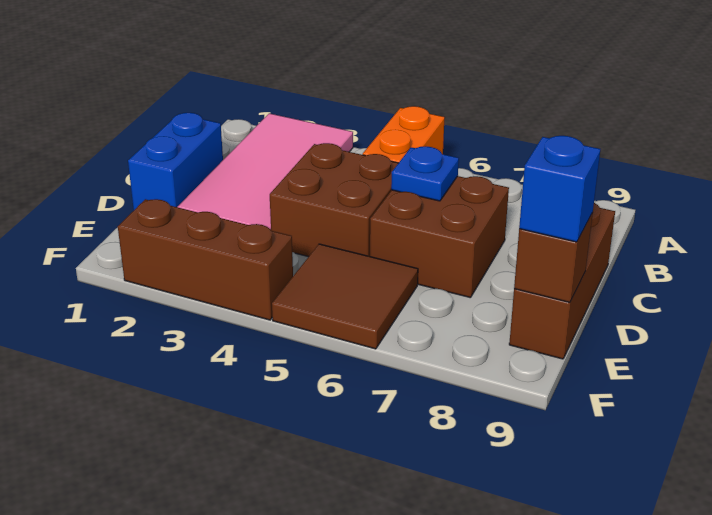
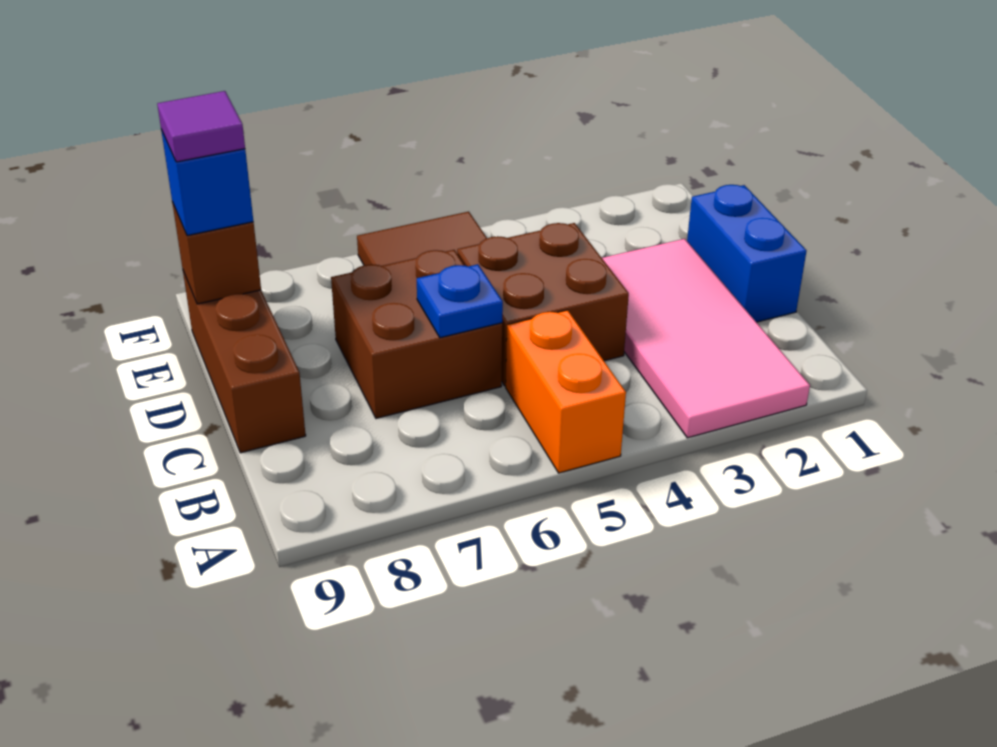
none -> purple tile E9 level 4
brown brick F2:F4 level 1 -> none

